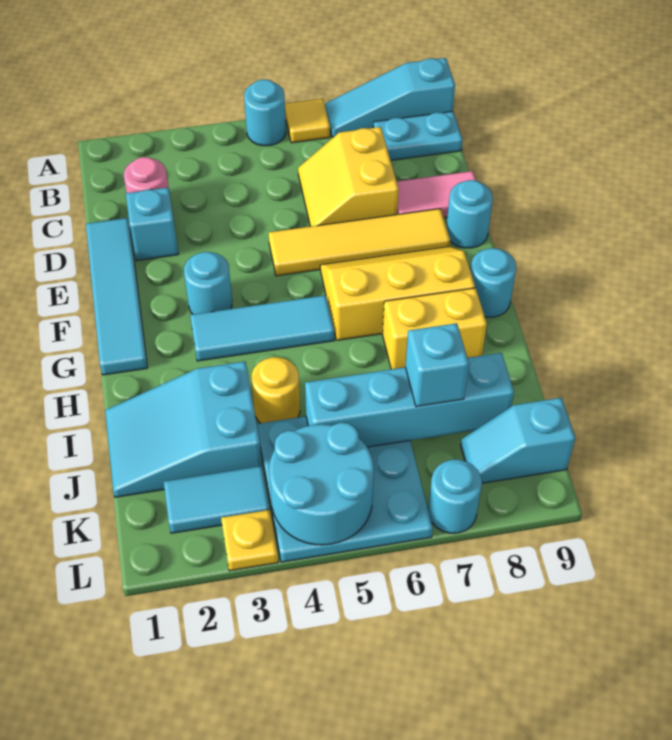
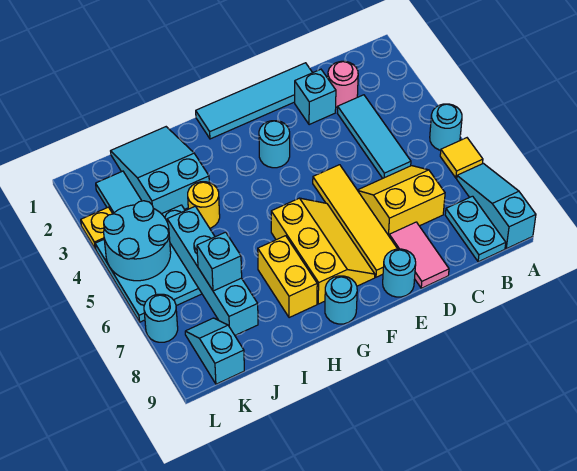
cyan tile G3:G5 level 1 -> cyan tile C3:C5 level 1

